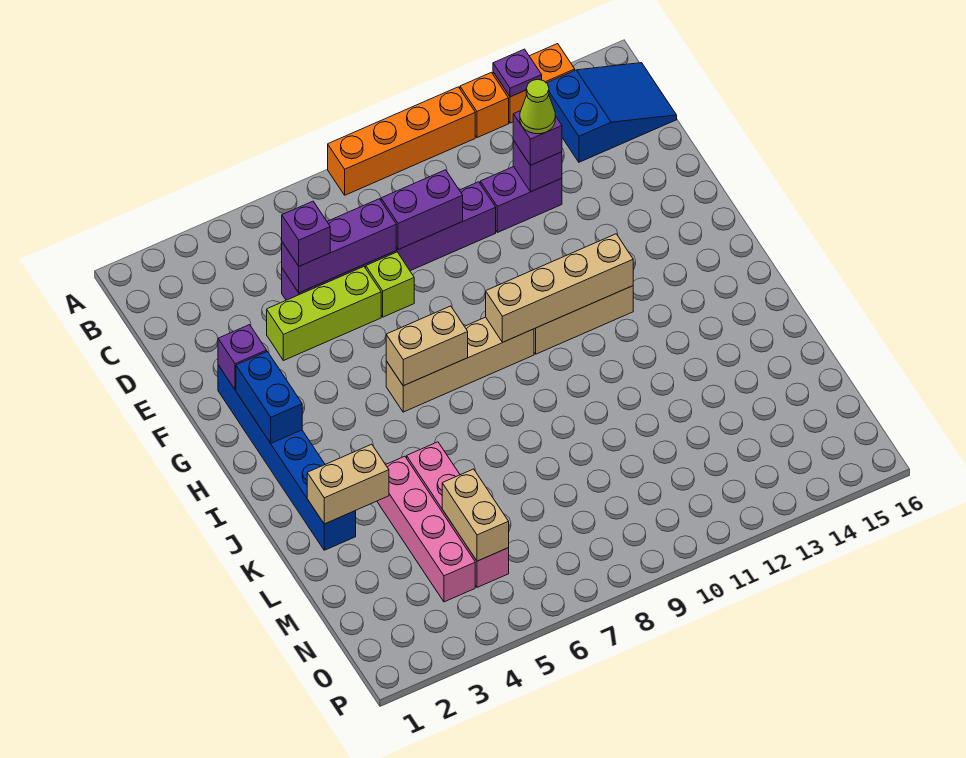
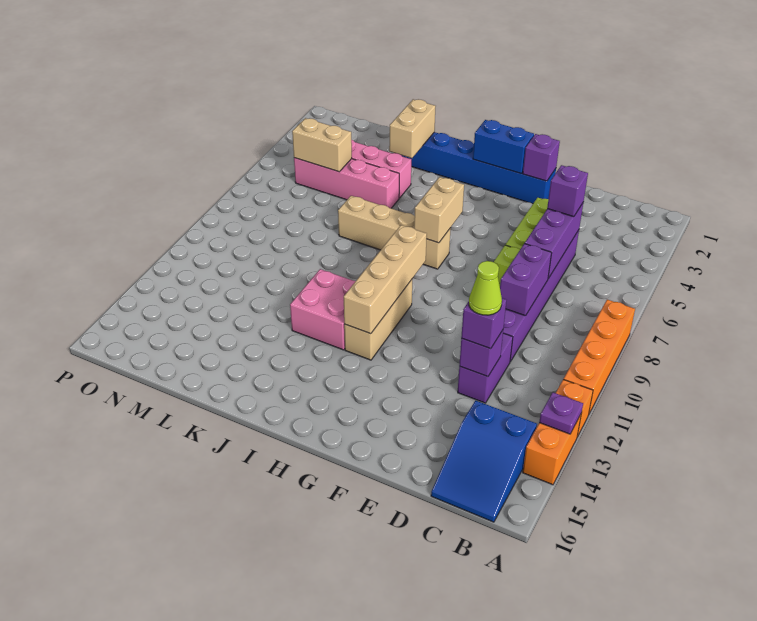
tan brick H6:H9 level 1 -> tan brick H7:K7 level 1
none -> pink brick I11:J12 level 1

